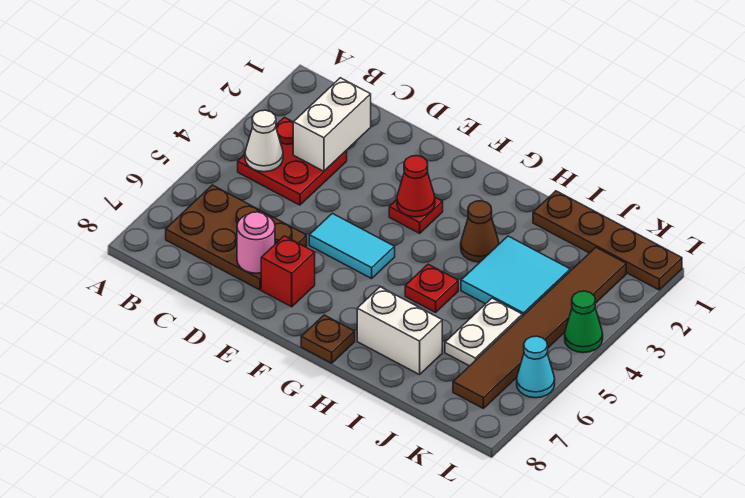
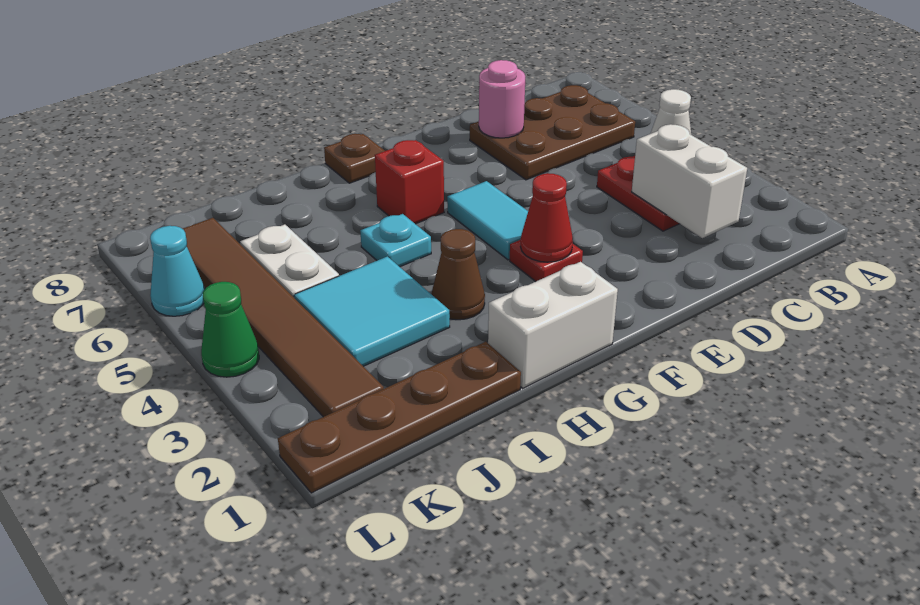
cyan tile E5:F5 level 1 -> cyan tile F4:F5 level 1
red brick E7 level 1 -> red brick G6 level 1
red plate H5 level 1 -> cyan plate H5 level 1
white brick H7:I7 level 1 -> white brick G1:H1 level 1

